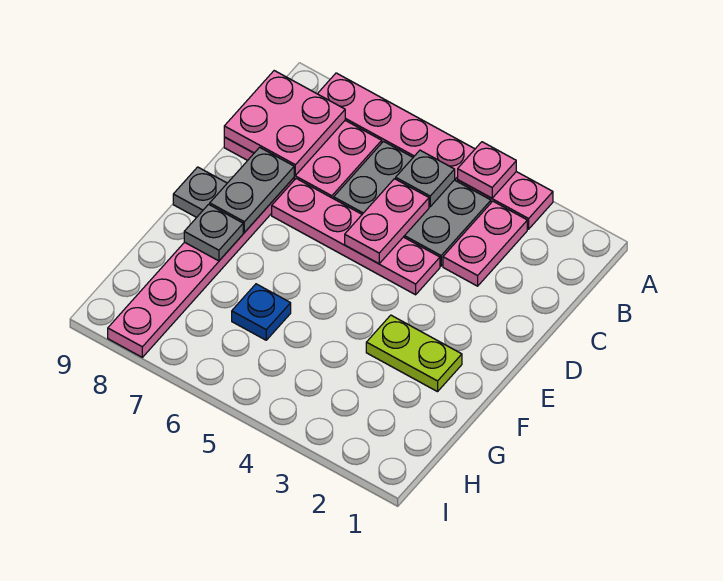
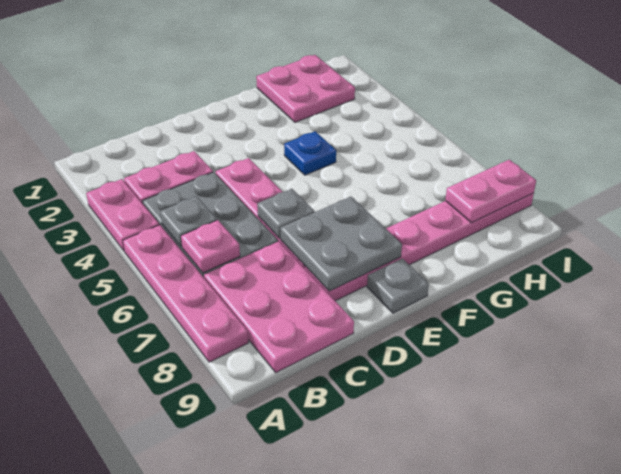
pink plate A4 level 2 -> pink plate B6 level 2
pink plate B8:C9 level 2 -> pink plate G1:H2 level 1
pink plate C5:D5 level 2 -> pink plate H8:I8 level 2
grey plate D8:E8 level 2 -> grey plate D7:E8 level 2
lime plate F2:F3 level 1 -> none
grey plate F8 level 2 -> grey plate D6 level 2
blue plate G6 level 1 -> blue plate F4 level 1

